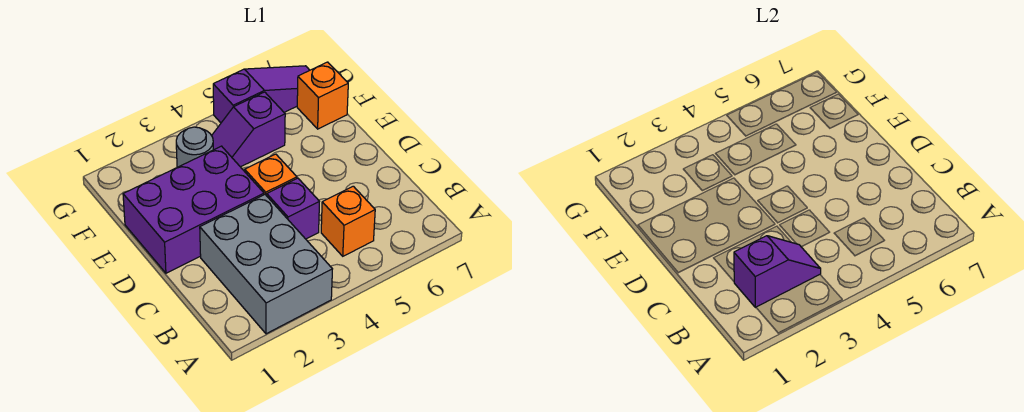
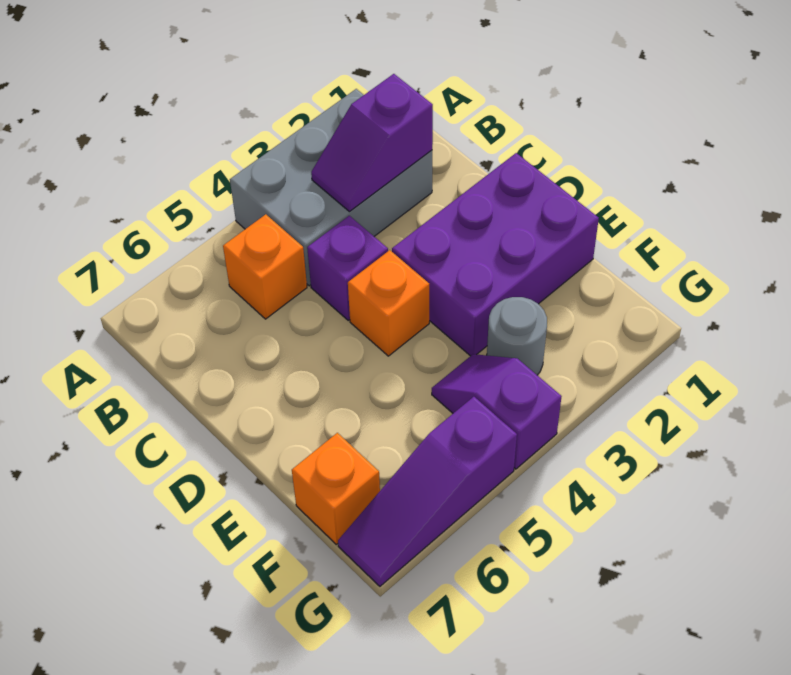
grey brick A2:C3 level 1 -> grey brick A2:B4 level 1
purple slope F4:F5 level 1 top 5 -> purple slope F4:G4 level 1 top G

